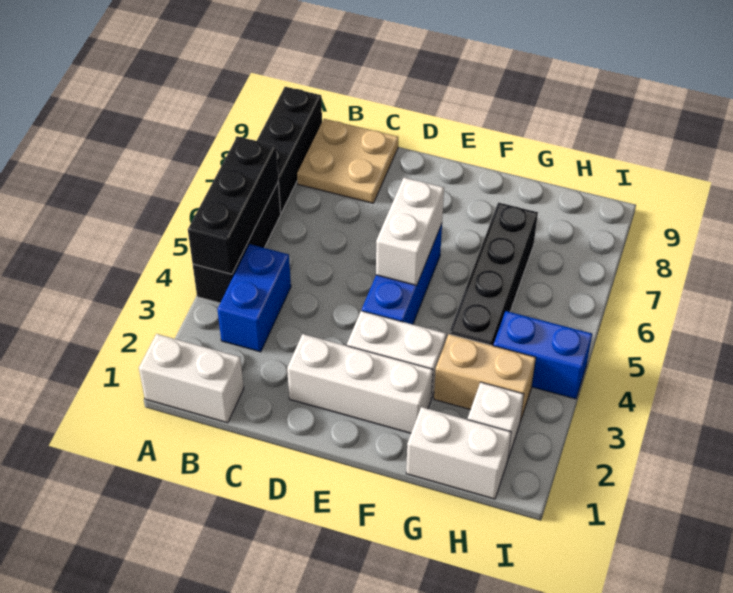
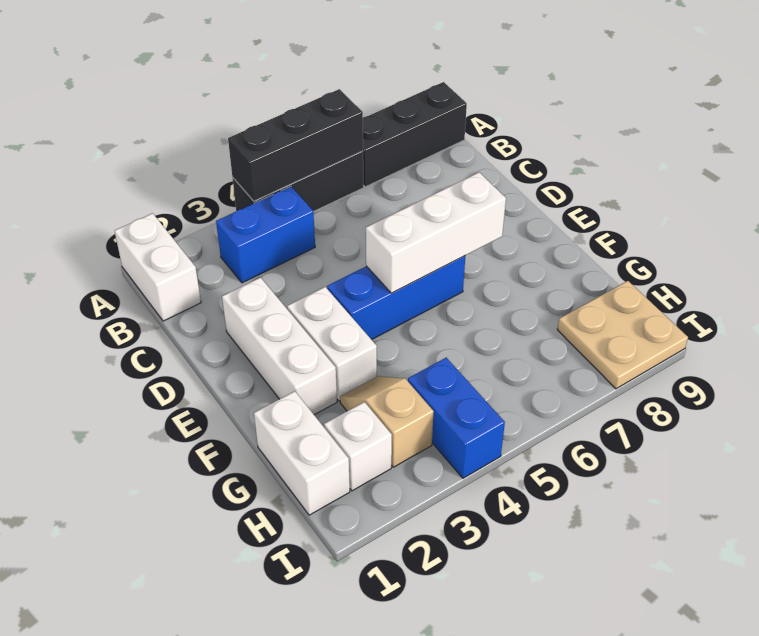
tan plate B8:C9 level 1 -> tan plate H8:I9 level 1
white brick E5:E6 level 2 -> white brick E5:E7 level 2
tan brick G3:H3 level 1 -> tan slope G3:H3 level 1 top H
black brick G4:G7 level 1 -> none

